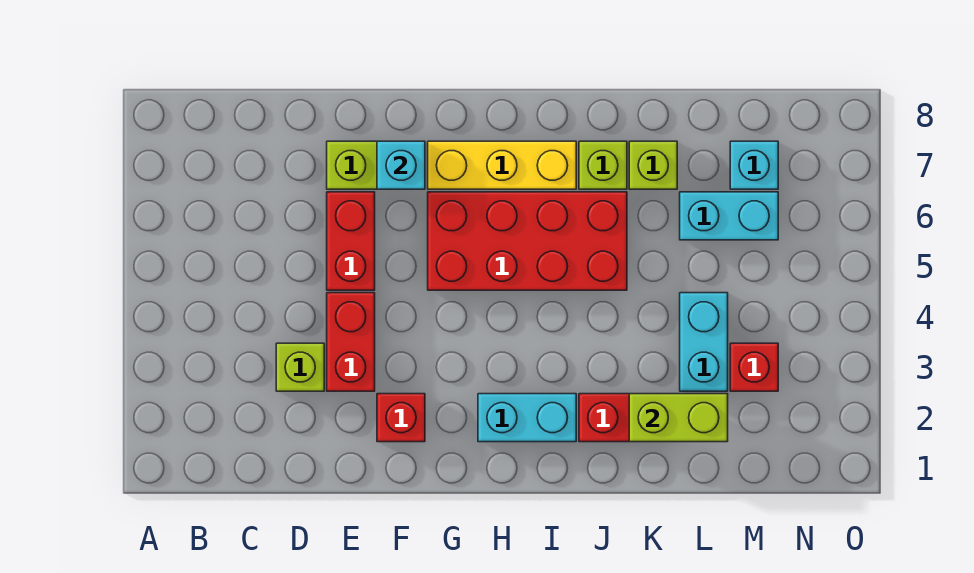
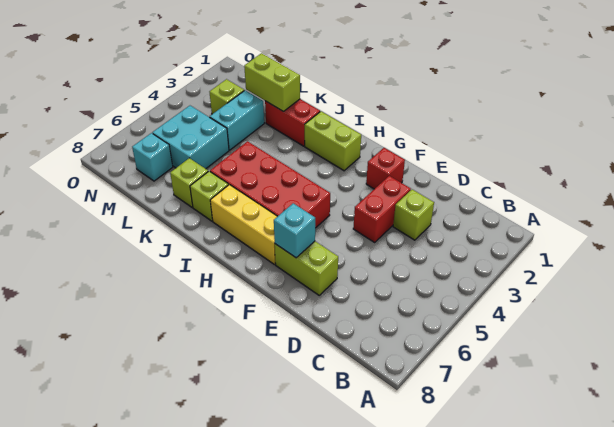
red brick E5:E6 level 1 -> none
cyan brick H2:I2 level 1 -> lime brick H2:I2 level 1
cyan brick L6:M6 level 1 -> cyan brick L5:M6 level 1
red brick M3 level 1 -> lime brick M3 level 1

